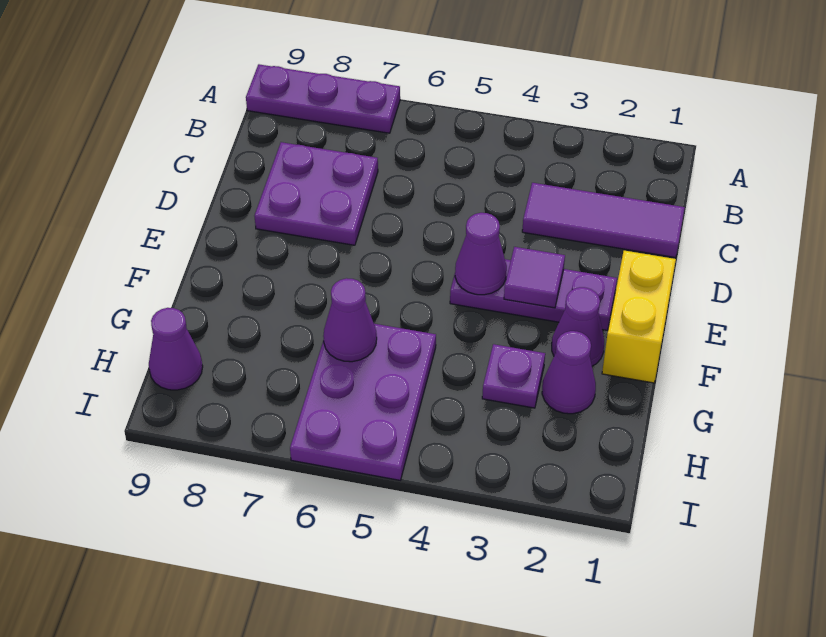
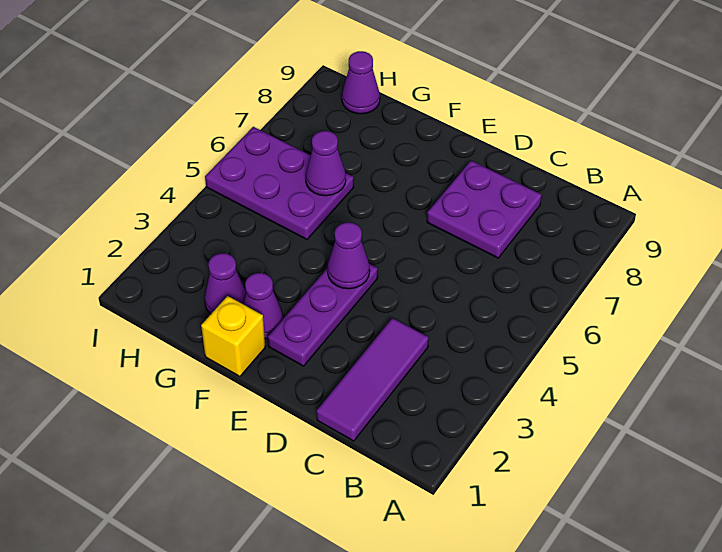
purple plate A7:A9 level 1 -> none
yellow brick E1:F1 level 1 -> yellow brick F1 level 1
purple tile E3 level 2 -> none
purple plate G3 level 1 -> none

